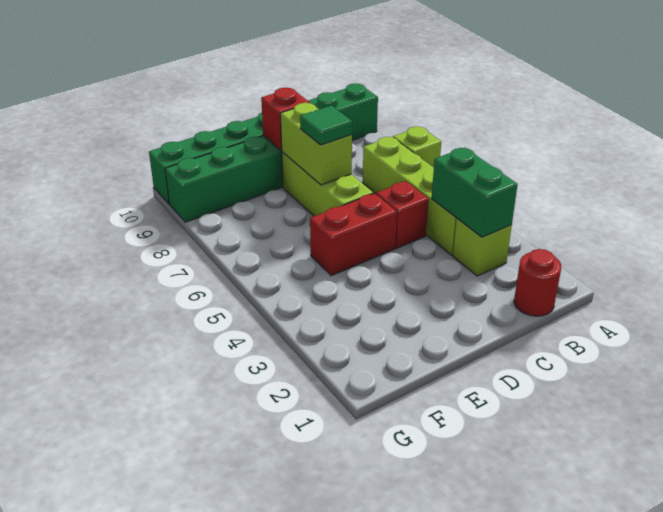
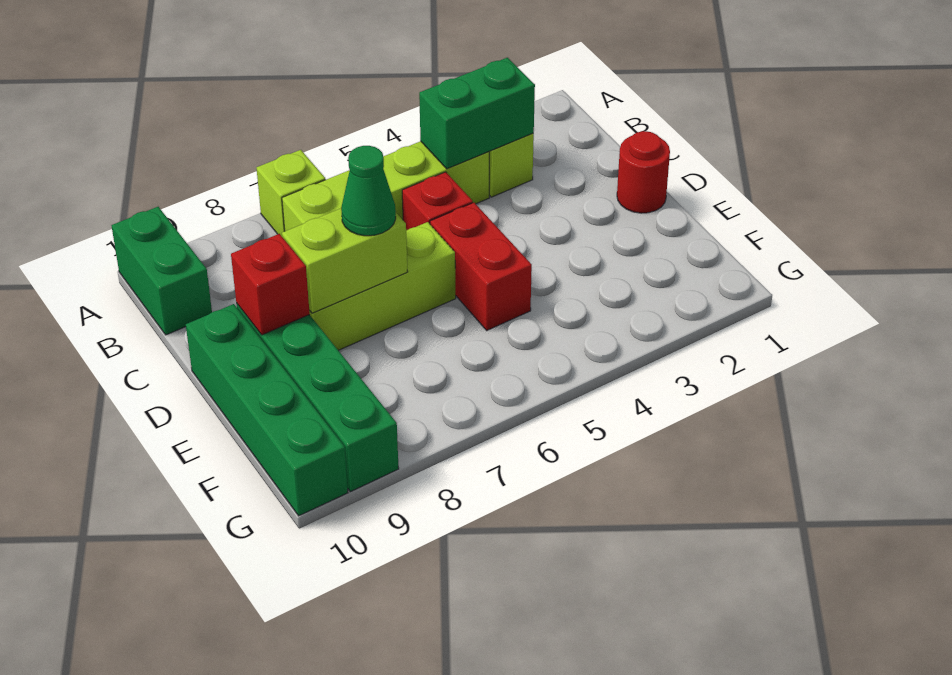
red round brick B1 level 1 -> red round brick D1 level 1
green tile D7 level 3 -> green cone D7 level 3

